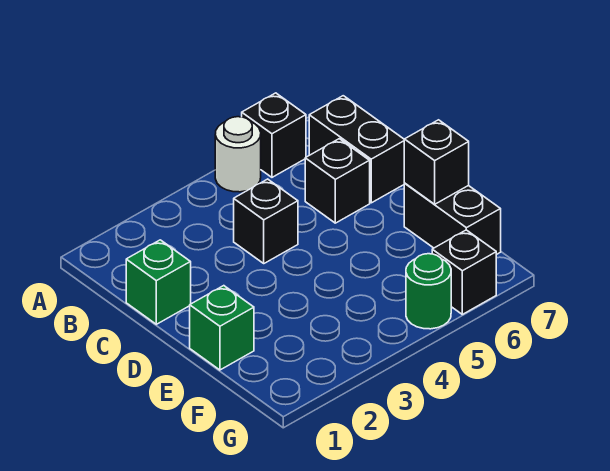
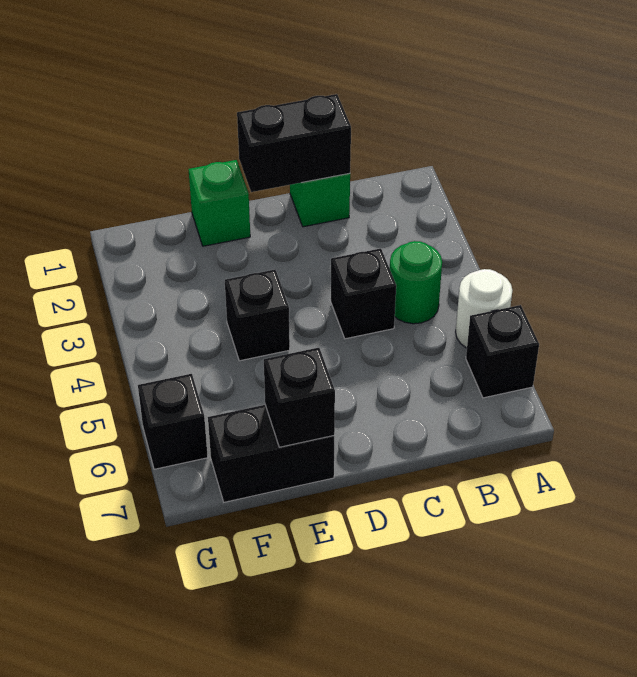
black brick B7:C7 level 1 -> black brick C1:D1 level 2
black brick C6 level 1 -> black brick E4 level 1
green round brick G5 level 1 -> green round brick B4 level 1

